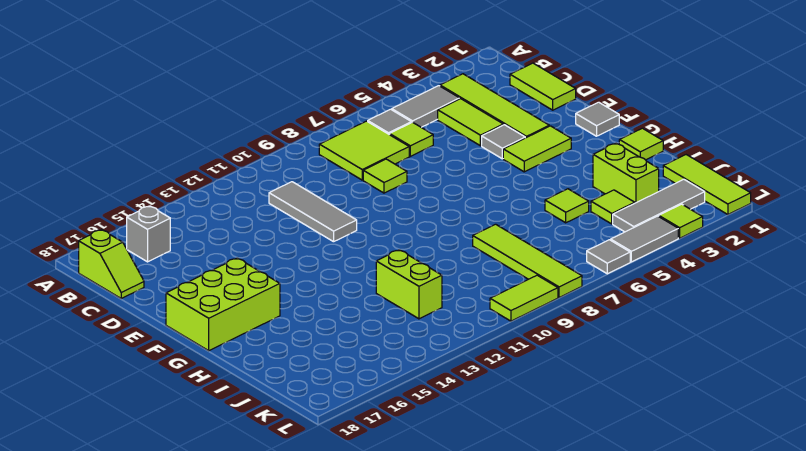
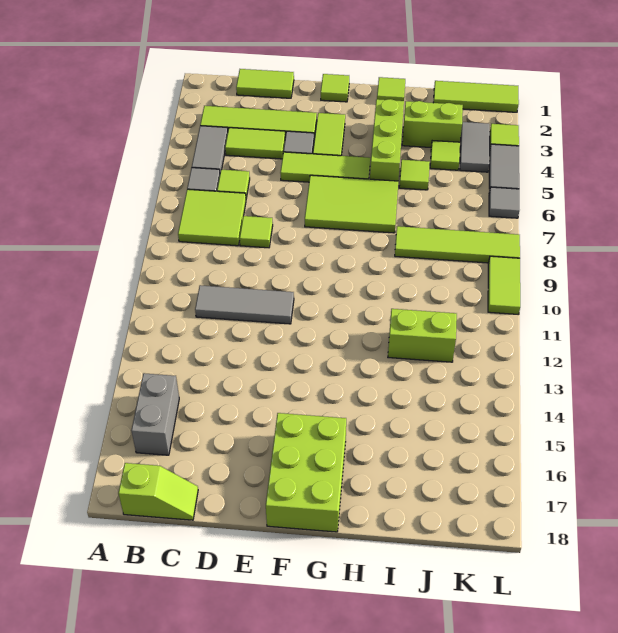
grey brick B16 level 1 -> grey brick B15:B16 level 1
none -> lime tile E5:G5 level 1
grey tile F1 level 1 -> lime tile F1 level 1
none -> lime tile F6:H7 level 1
none -> lime brick H3:H5 level 1
grey tile K2:K4 level 1 -> grey tile K3:K4 level 1

